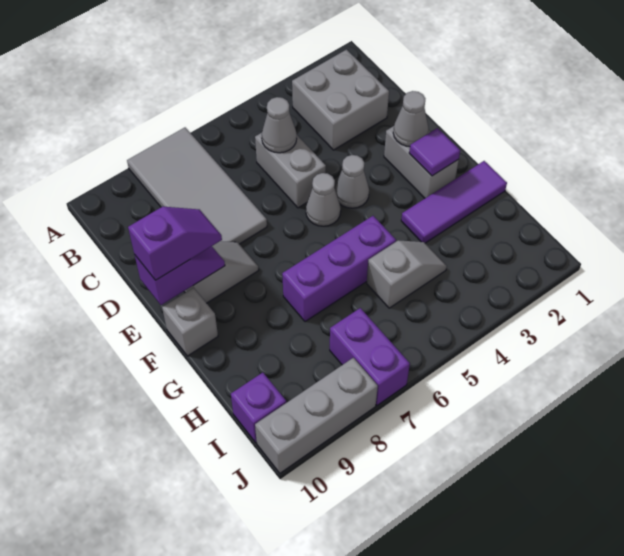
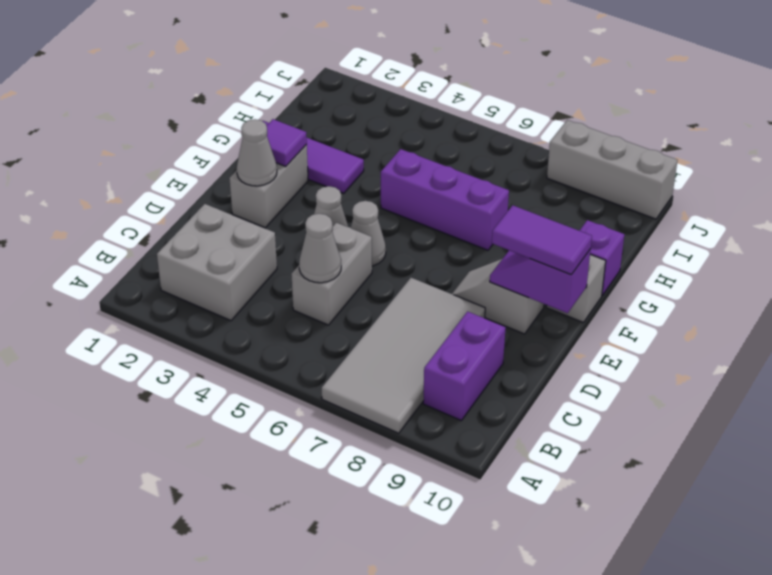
purple slope E9:E10 level 3 top 10 -> purple tile E9:E10 level 3
grey slope H4:H5 level 1 top 5 -> none
purple brick I7:J7 level 1 -> purple brick B9:C9 level 1
purple brick I10 level 1 -> purple brick G10 level 1

